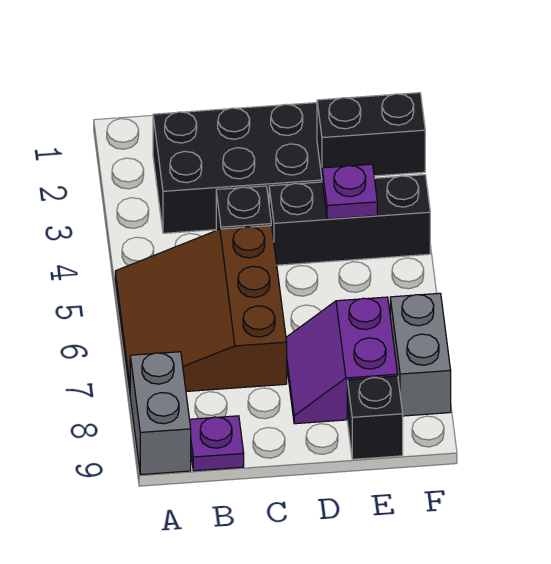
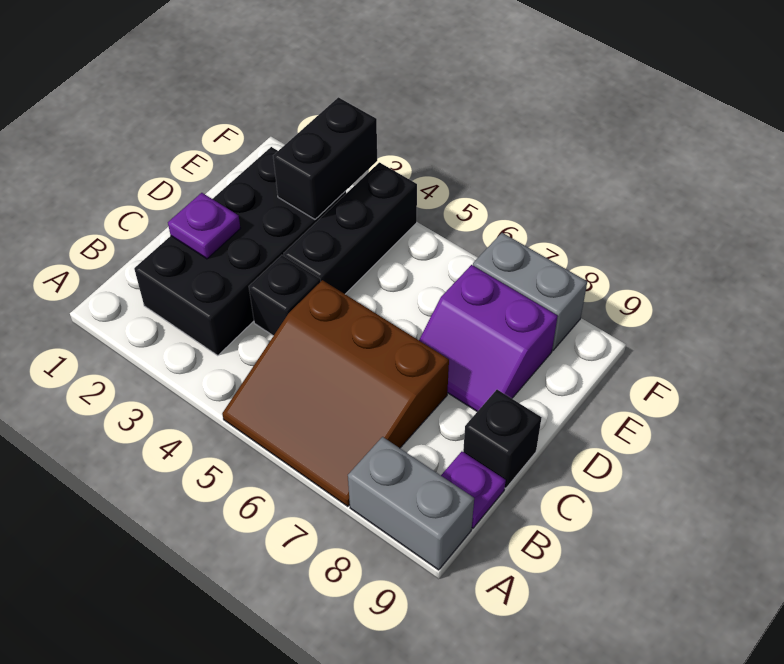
purple plate E4 level 2 -> purple plate C2 level 2
black brick E9 level 1 -> black brick C9 level 1

